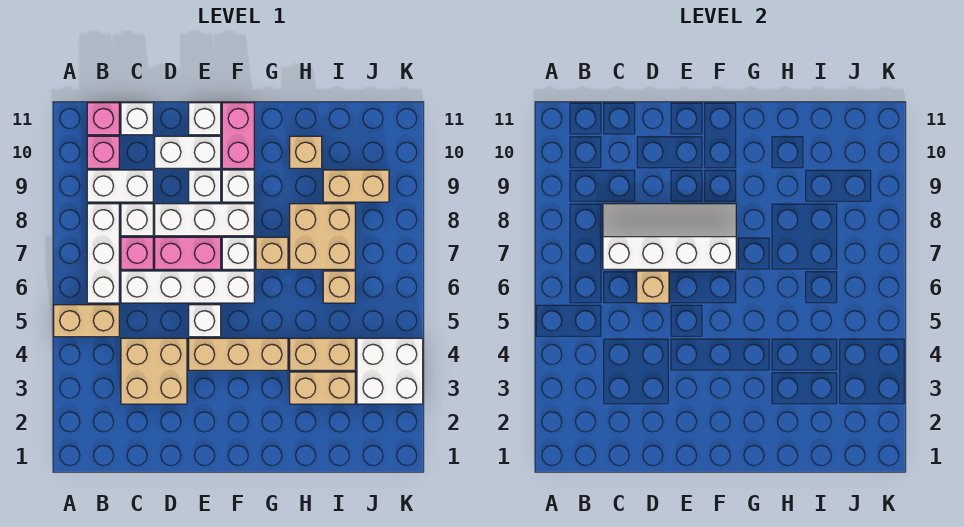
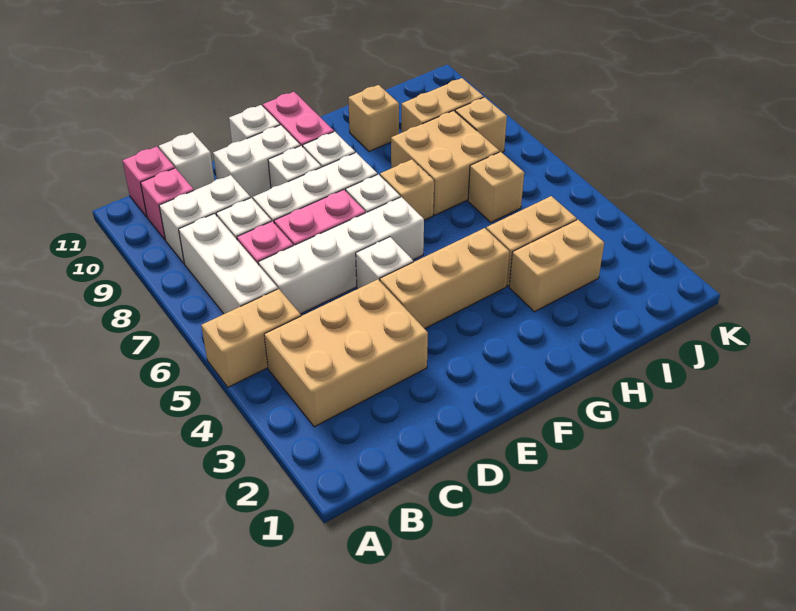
tan brick C3:D4 level 1 -> tan brick B3:D4 level 1
white slope C7:F8 level 2 top 7 -> none
tan brick D6 level 2 -> tan brick J8 level 1
white brick J3:K4 level 1 -> none

